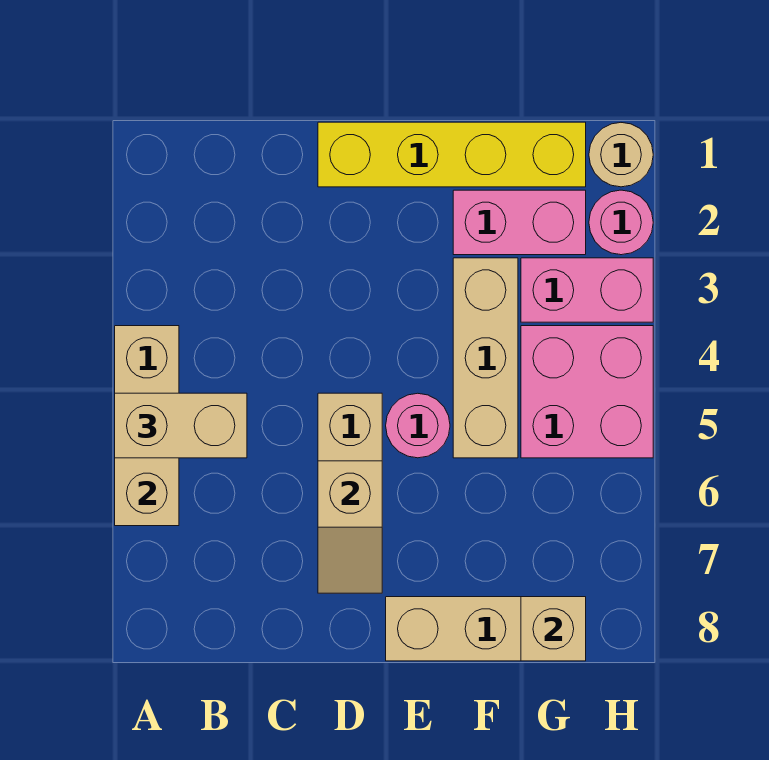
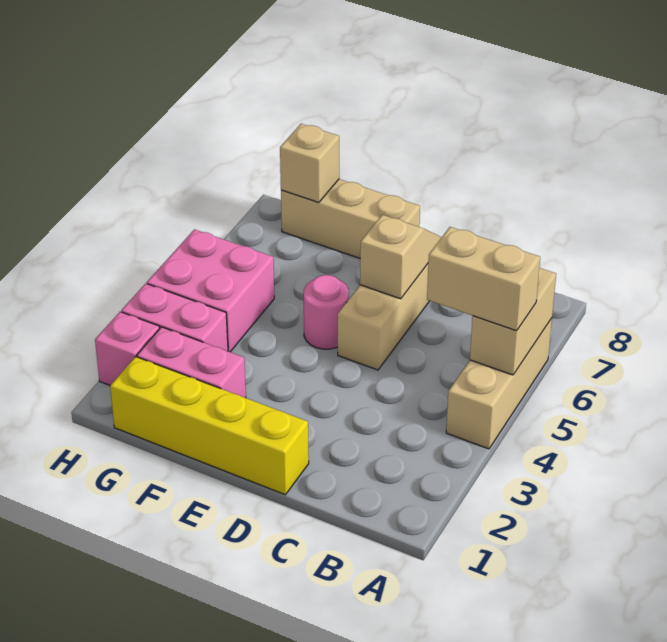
tan brick F3:F5 level 1 -> none
tan round brick H1 level 1 -> none
pink round brick H2 level 1 -> pink brick H2 level 1

